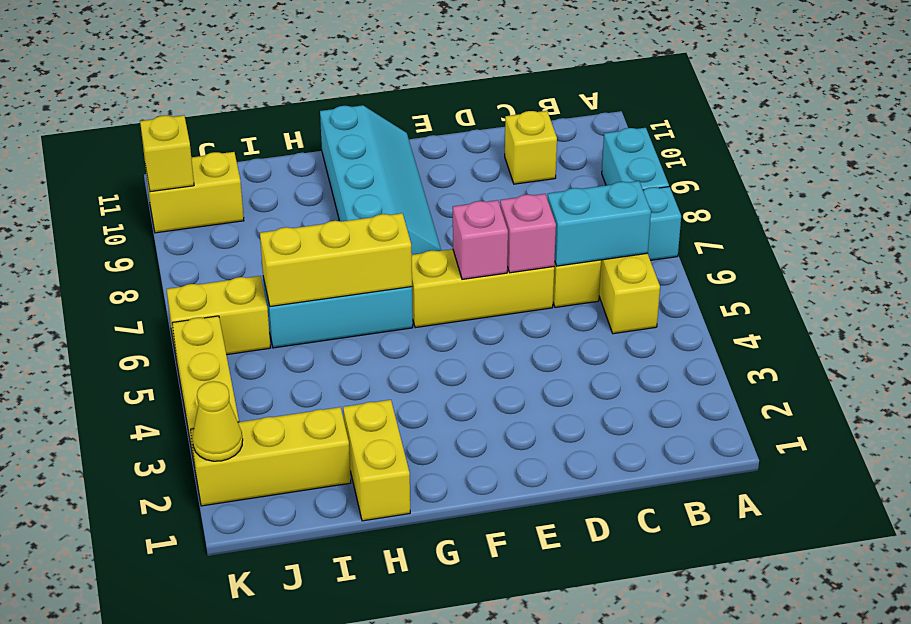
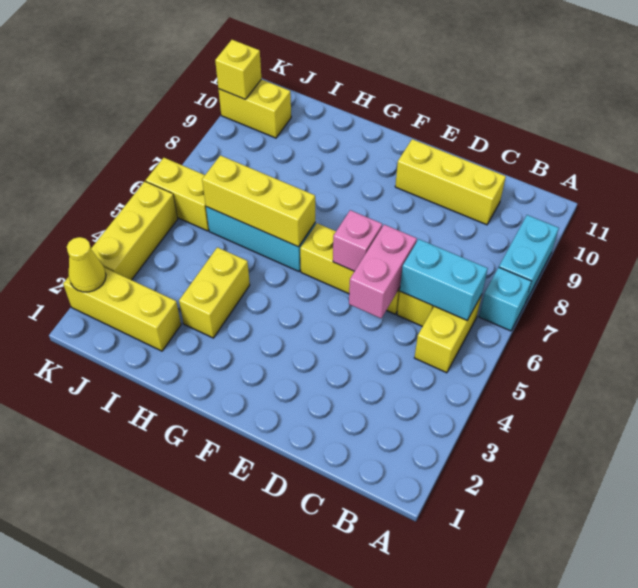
yellow brick C10 level 1 -> yellow brick C10:E10 level 1
pink brick D6 level 2 -> pink brick D5:D6 level 2
cyan slope F8:G11 level 1 top G -> none
yellow brick H1:H2 level 1 -> yellow brick H3:H4 level 1

